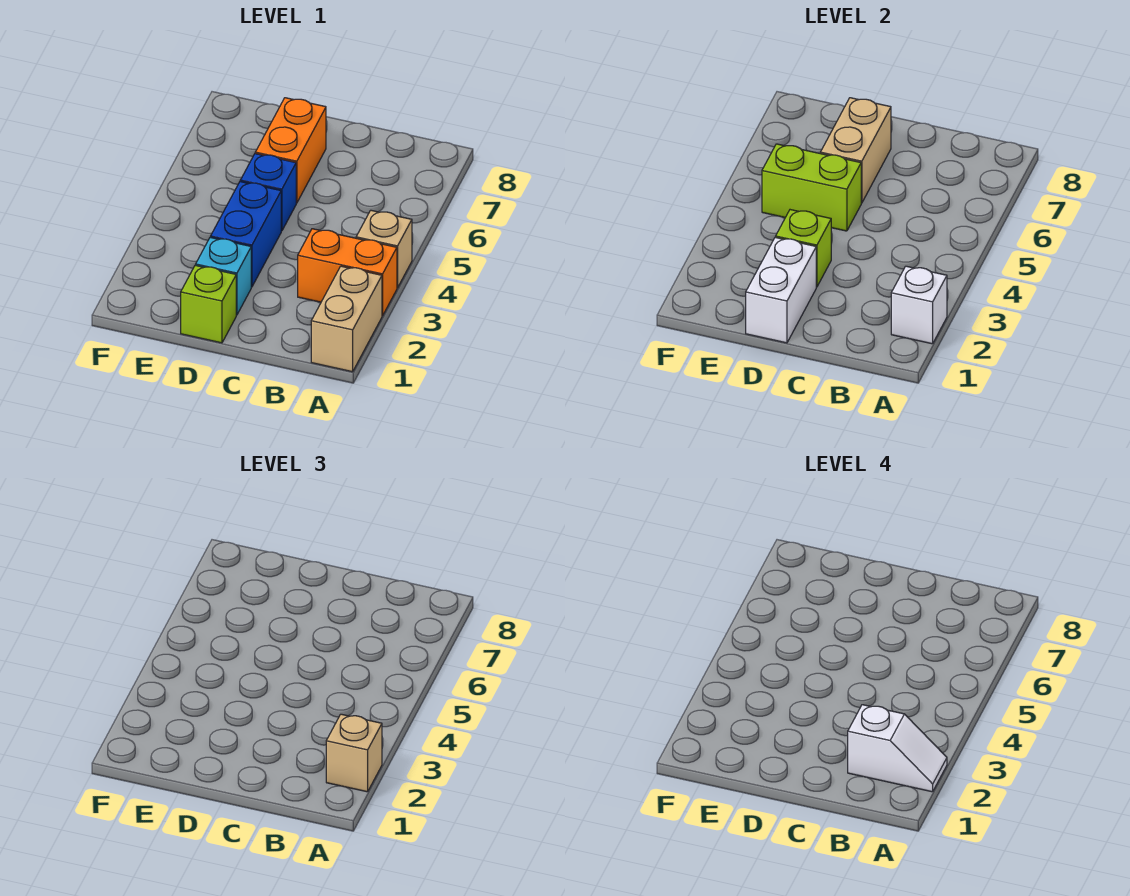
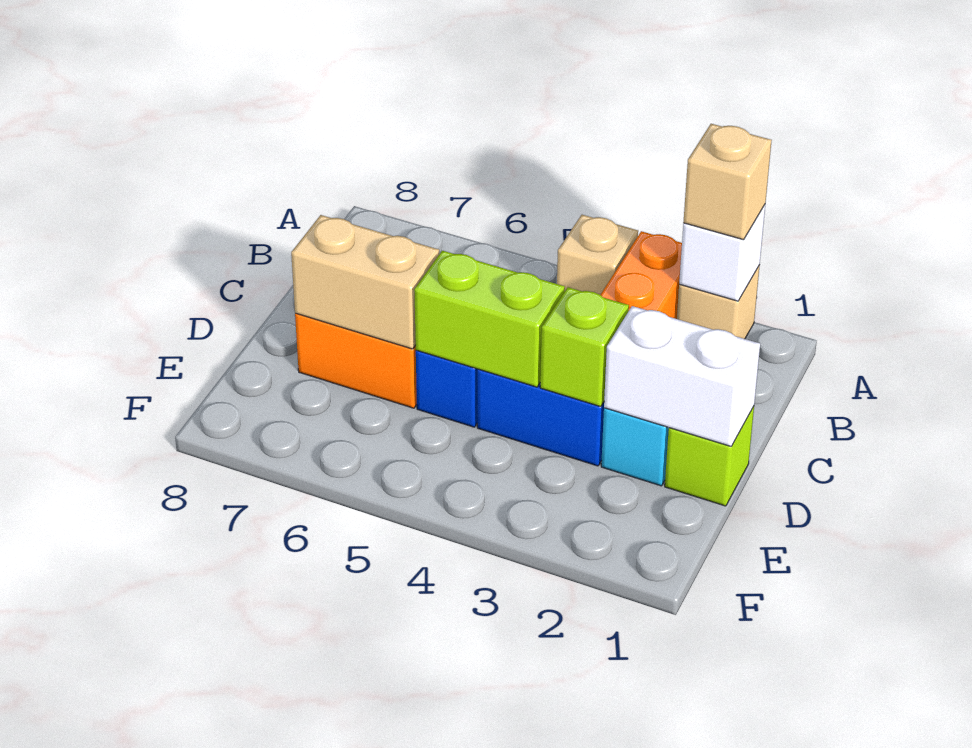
tan brick A1:A2 level 1 -> tan brick A2 level 1
white slope A2:B2 level 4 top B -> none
lime brick D5:E5 level 2 -> lime brick D4:D5 level 2

